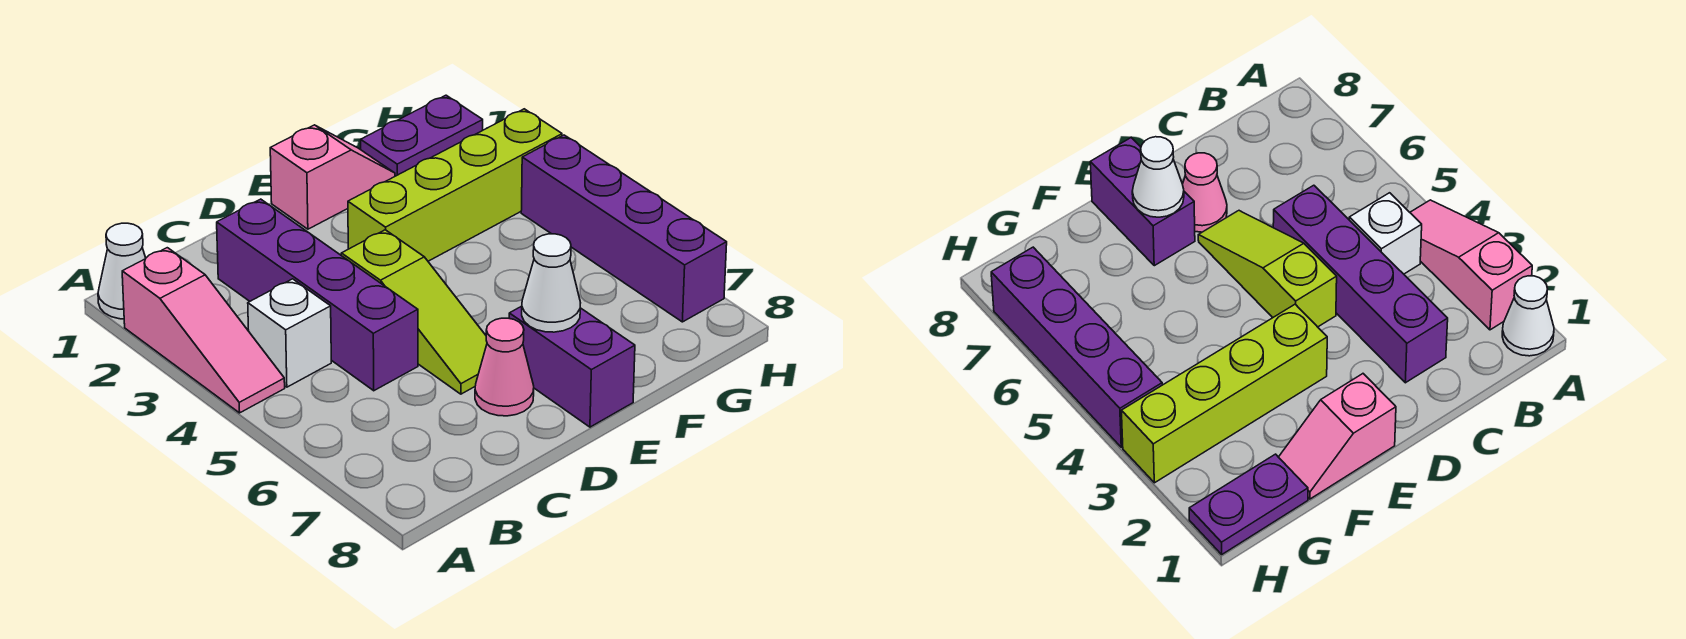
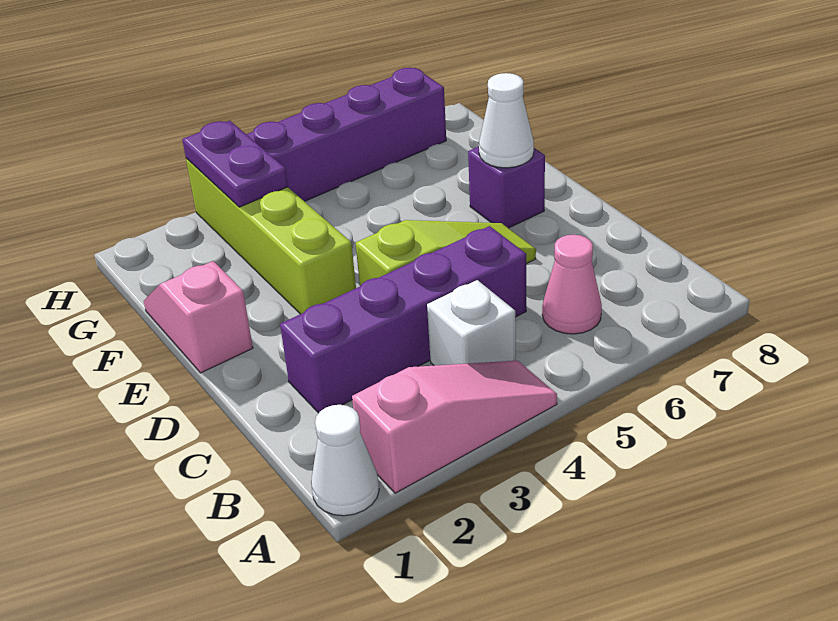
pink cone D7 level 1 -> pink cone B6 level 1
purple brick E7:E8 level 1 -> purple brick E7 level 1
purple plate G1:H1 level 1 -> purple plate G3:H3 level 2

